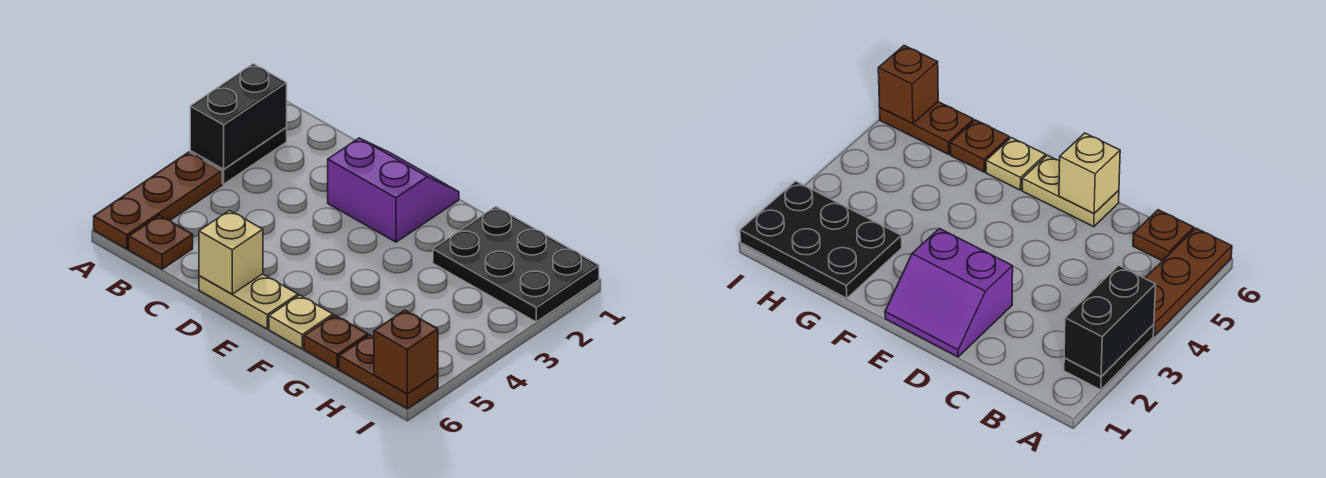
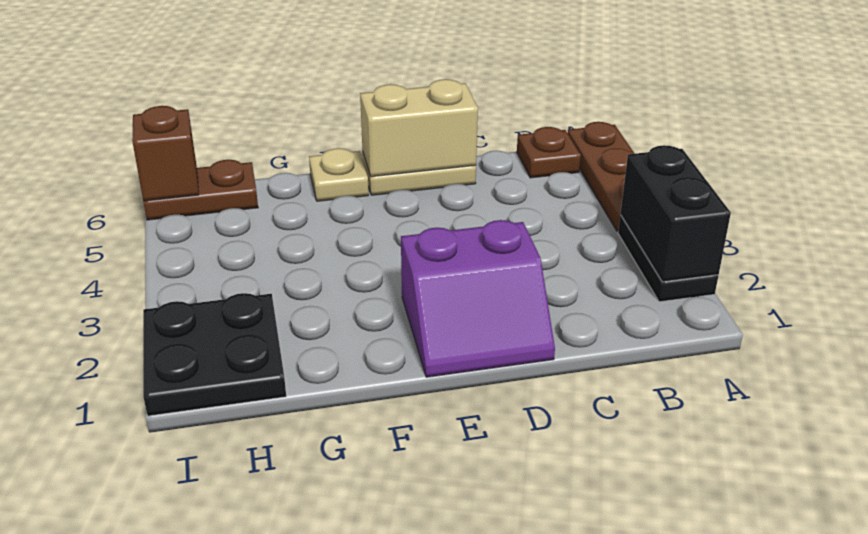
tan brick D6 level 2 -> tan brick D6:E6 level 2
black plate G1:I2 level 1 -> black plate H1:I2 level 1
brown plate G6 level 1 -> none

